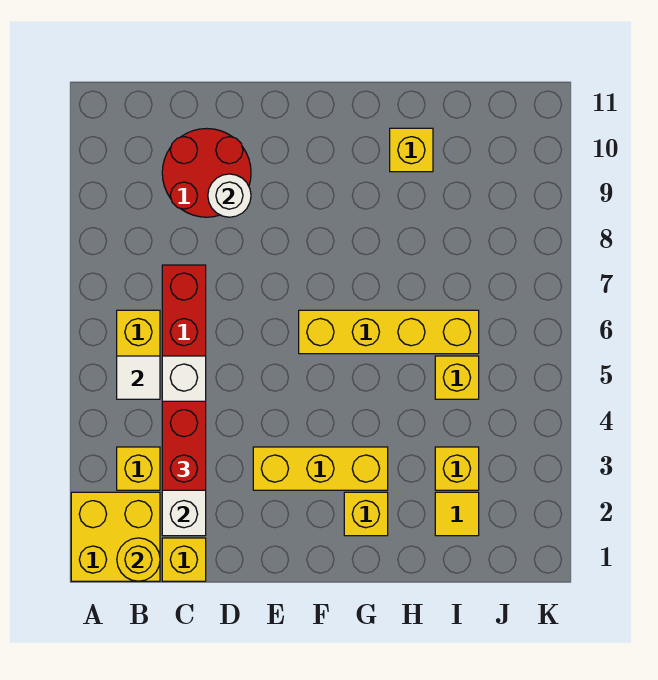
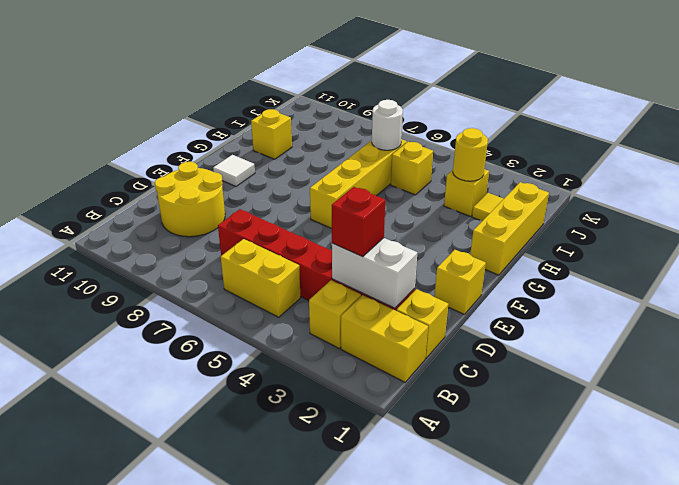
yellow brick A1:B2 level 1 -> yellow brick B1:B2 level 1
yellow round brick B1 level 2 -> yellow round brick I3 level 2
white tile B5 level 2 -> white tile F10 level 1
white brick C2:C5 level 2 -> white brick C2:C3 level 2
red brick C3:C4 level 3 -> red brick C3 level 3
red round brick C9:D10 level 1 -> yellow round brick C9:D10 level 1
white round brick D9 level 2 -> white round brick I6 level 2
yellow brick E3:G3 level 1 -> yellow brick G1:I1 level 1
yellow brick G2 level 1 -> yellow brick E1 level 1

